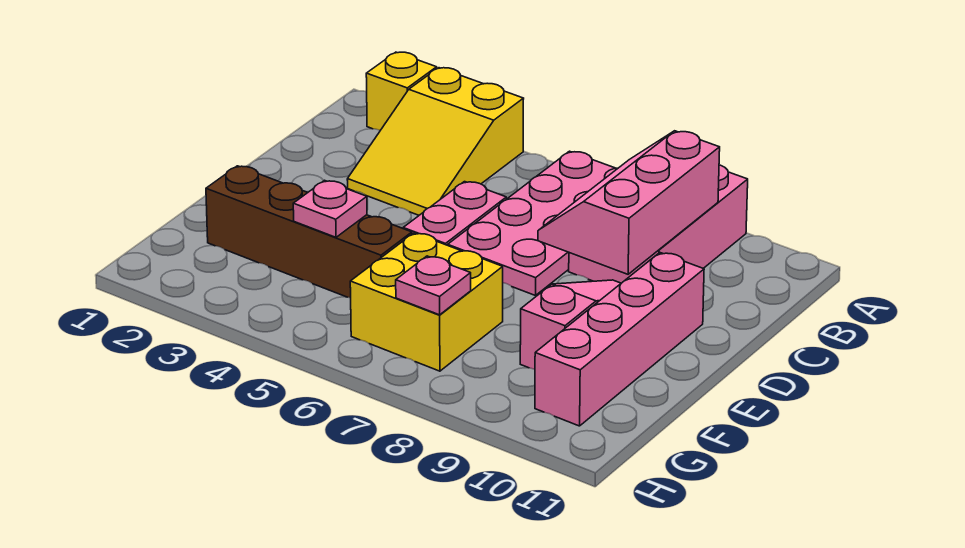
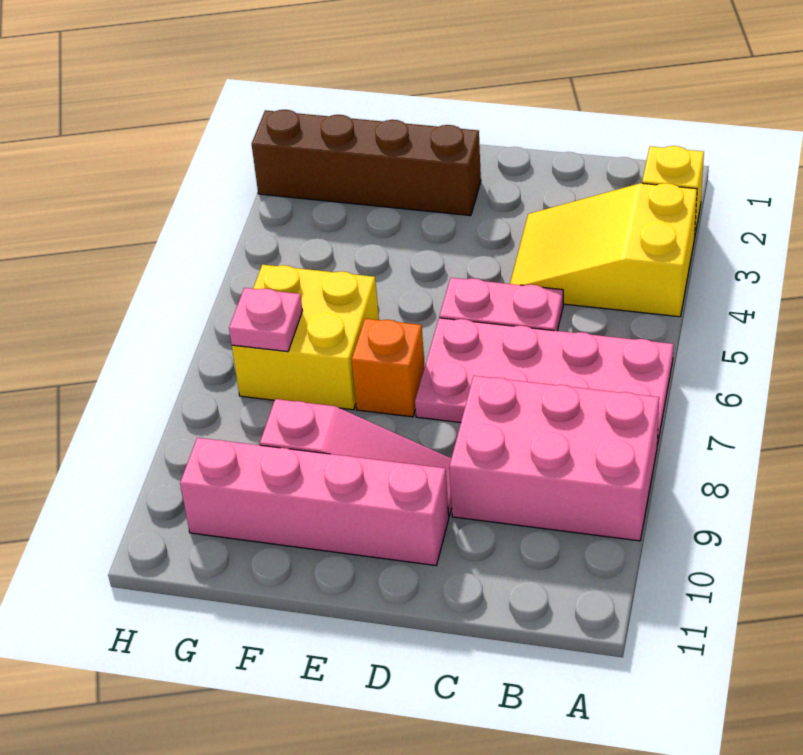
pink slope B8:D9 level 2 top 9 -> none
none -> orange brick E7 level 1
brown brick F2:F5 level 1 -> brown brick E2:H2 level 1
pink plate F4 level 2 -> none

